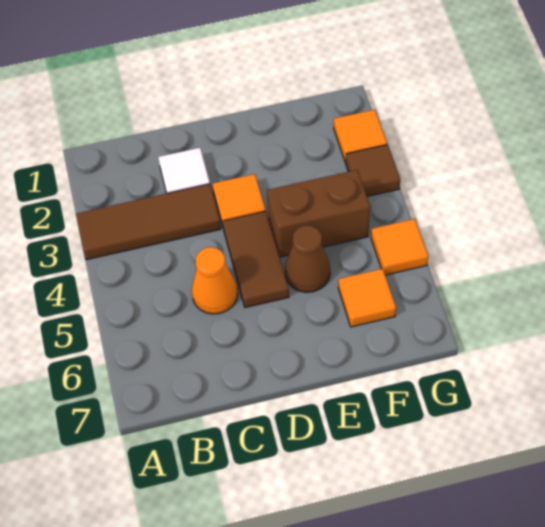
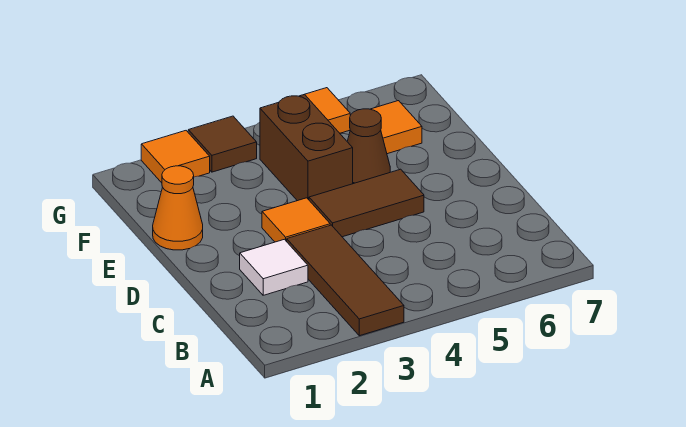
orange cone C5 level 1 -> orange cone E1 level 1

